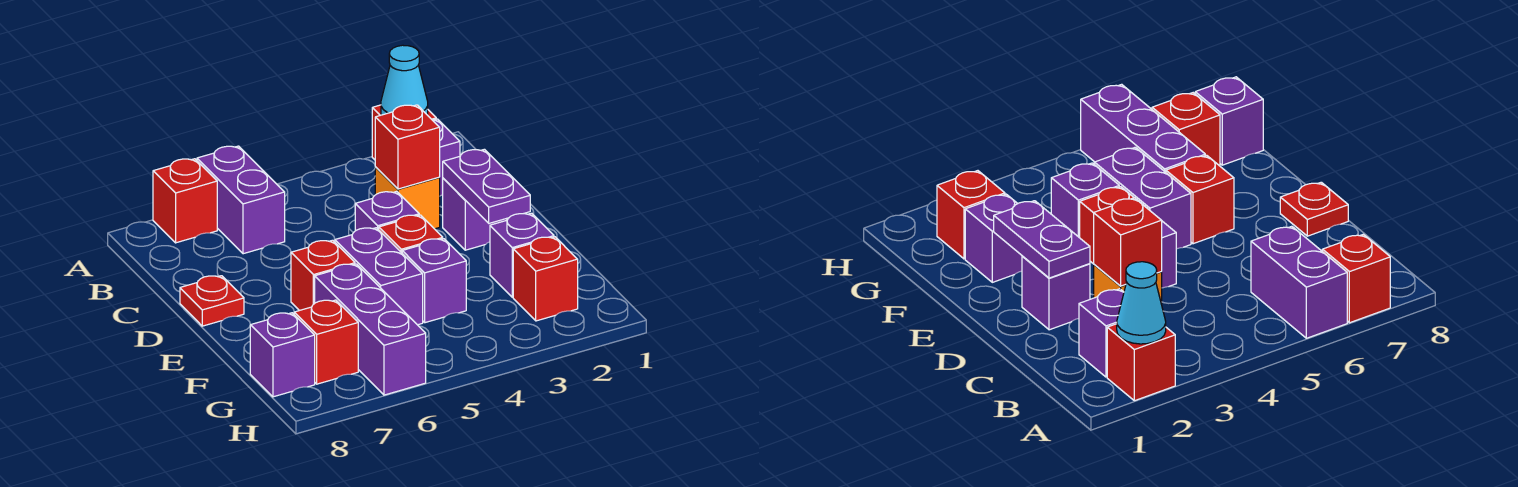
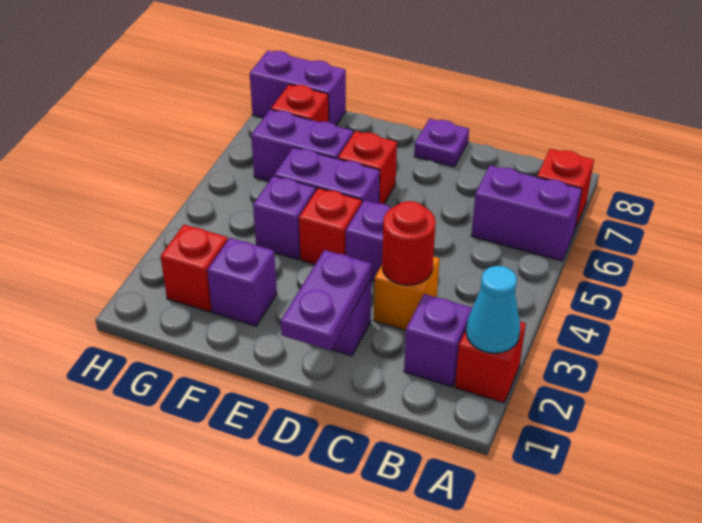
red brick C3 level 2 -> red round brick C3 level 2
purple plate D2:E2 level 2 -> purple plate D1:D2 level 2
red plate D8 level 1 -> purple plate D8 level 1
purple brick F6:H6 level 1 -> purple brick F6:G6 level 1
purple brick G8 level 1 -> purple brick G8:H8 level 1

